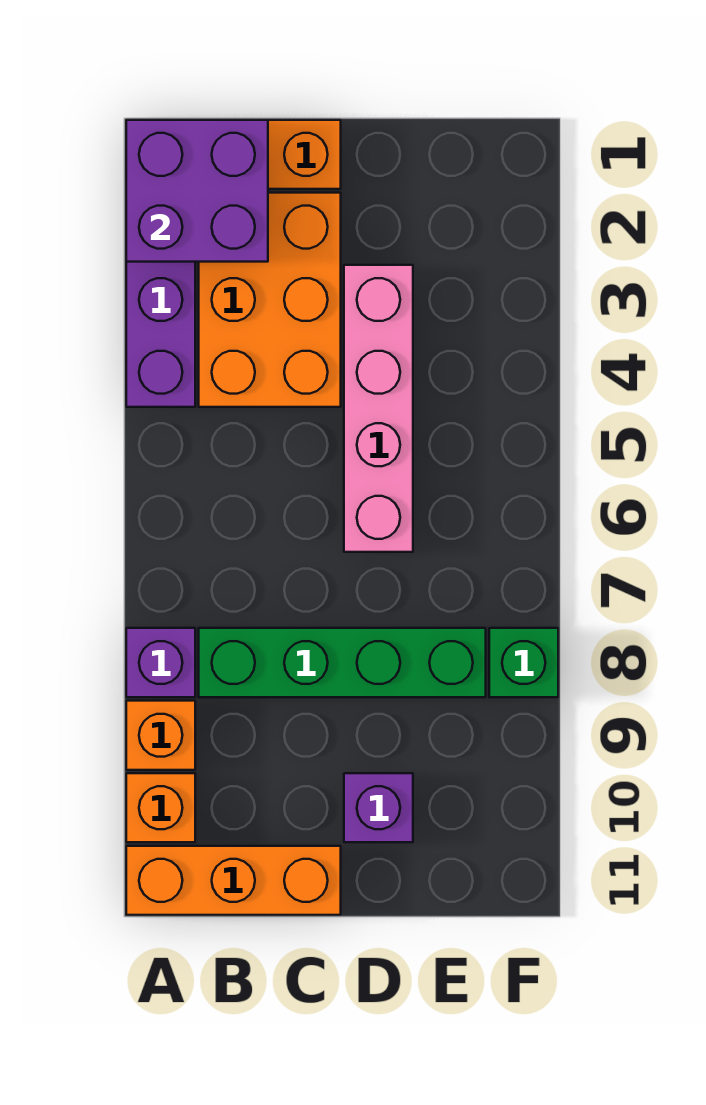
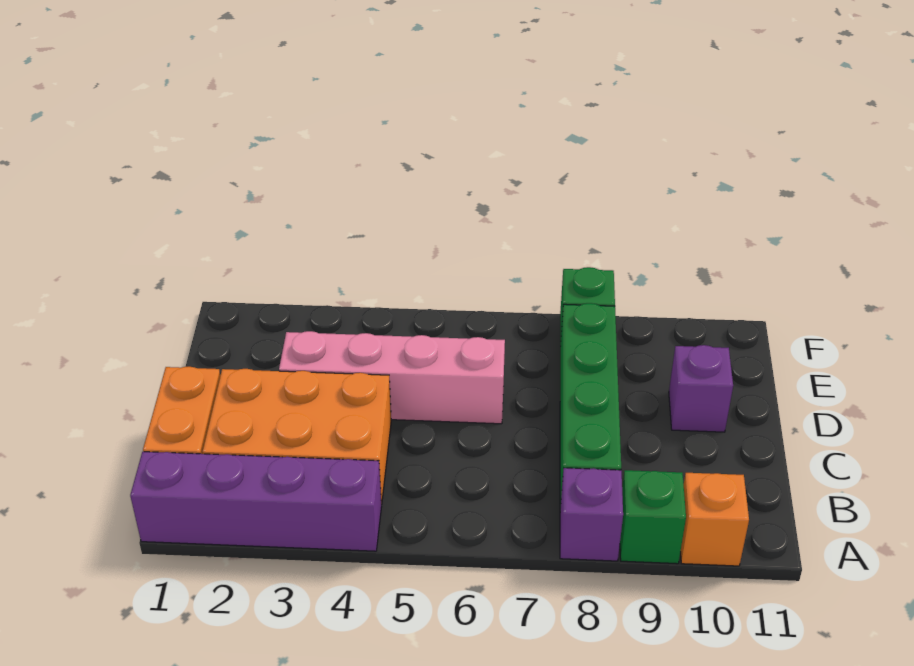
purple brick A1:B2 level 2 -> none
orange brick A9 level 1 -> green brick A9 level 1
orange brick A11:C11 level 1 -> none

